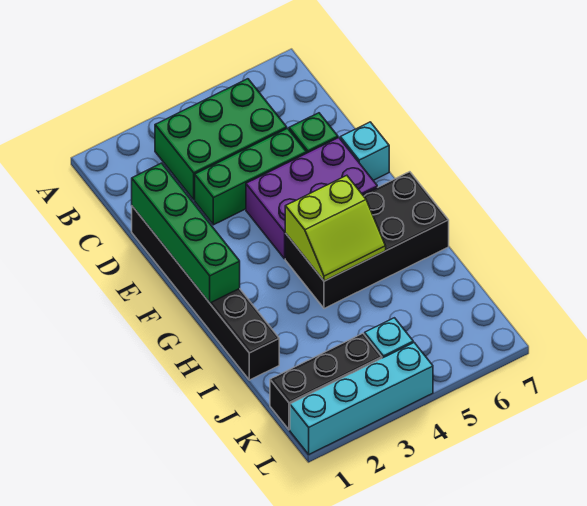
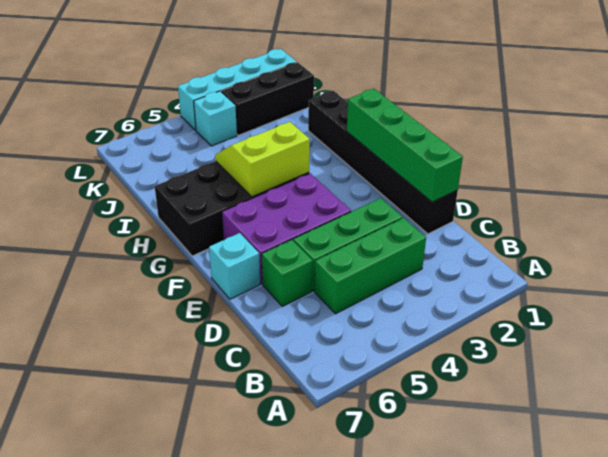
green brick B3:C5 level 1 -> green brick C3:C5 level 1

